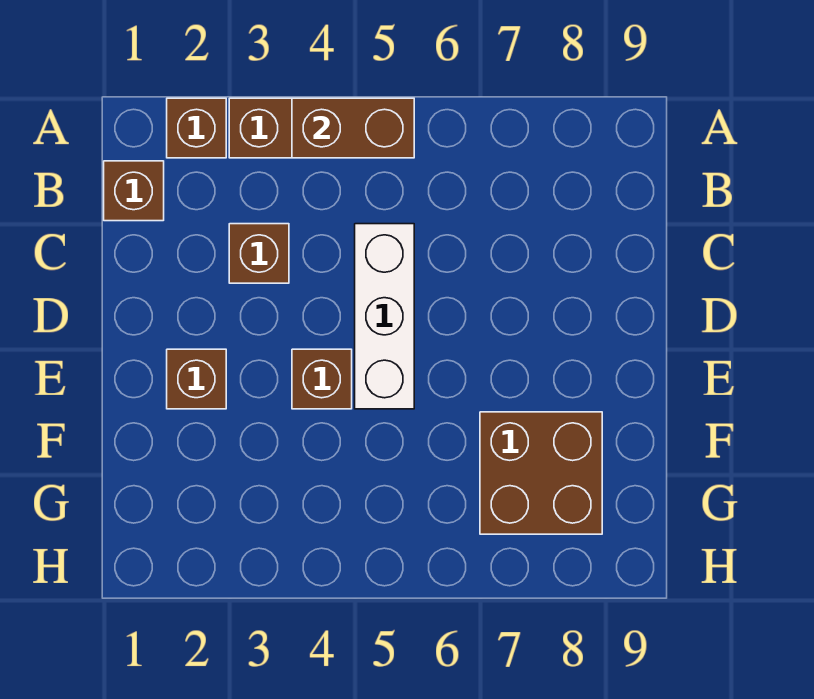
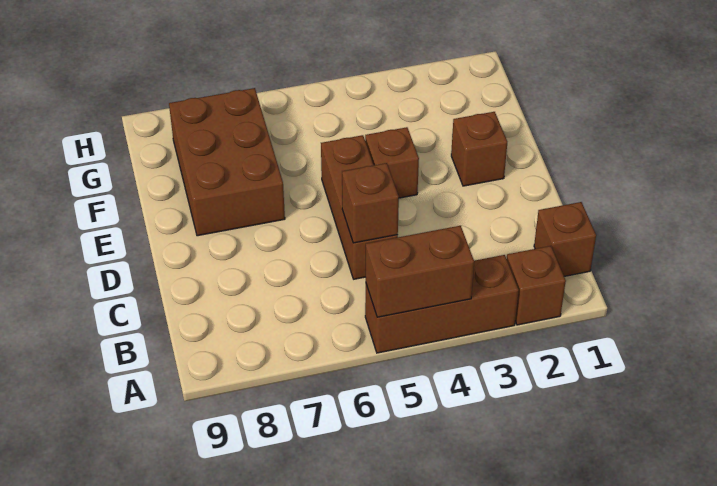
brown brick C3 level 1 -> brown brick C5 level 2
white brick C5:E5 level 1 -> brown brick C5:E5 level 1
brown brick F7:G8 level 1 -> brown brick E7:G8 level 1

